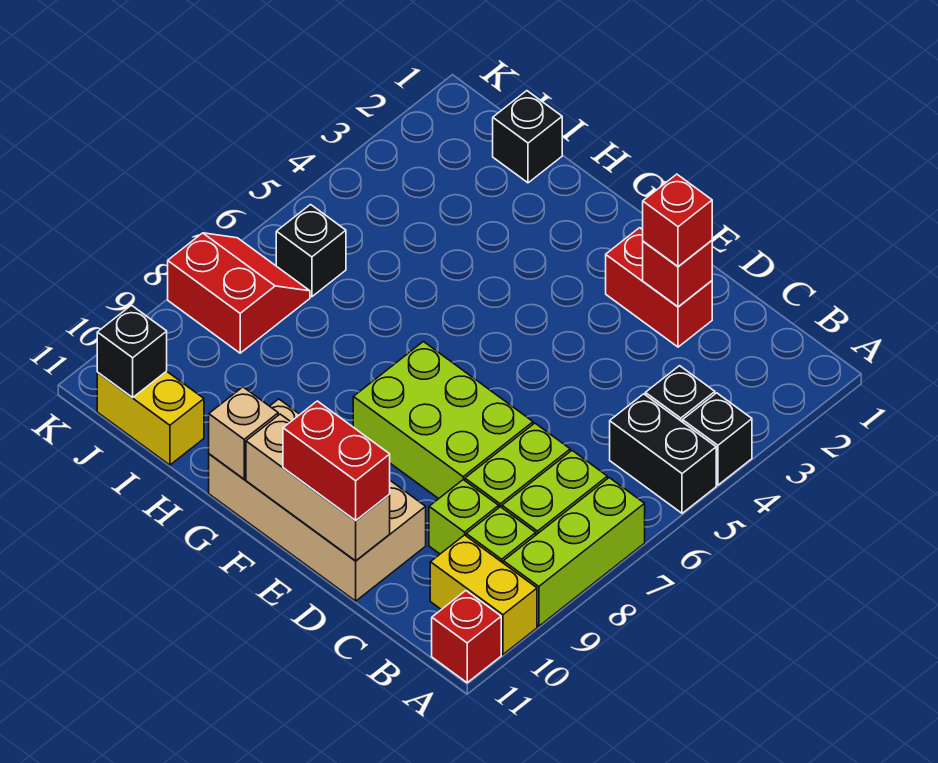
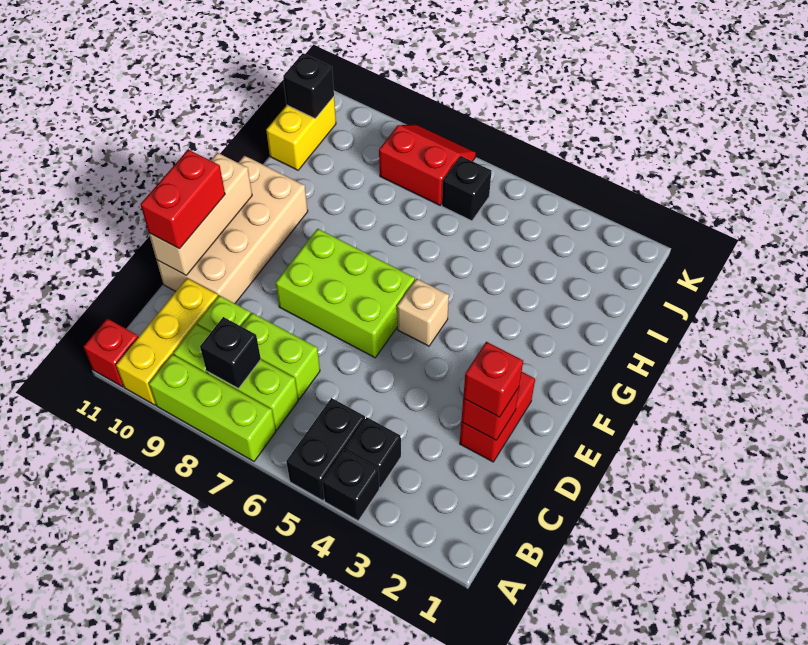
yellow brick A10:B10 level 1 -> yellow brick A10:C10 level 1
lime brick D7:F8 level 1 -> lime brick E6:F8 level 1
tan brick G11 level 2 -> tan brick F5 level 1
black brick I1 level 1 -> black brick B8 level 2
red slope J7:K8 level 1 top 8 -> red slope J7:K8 level 1 top J

